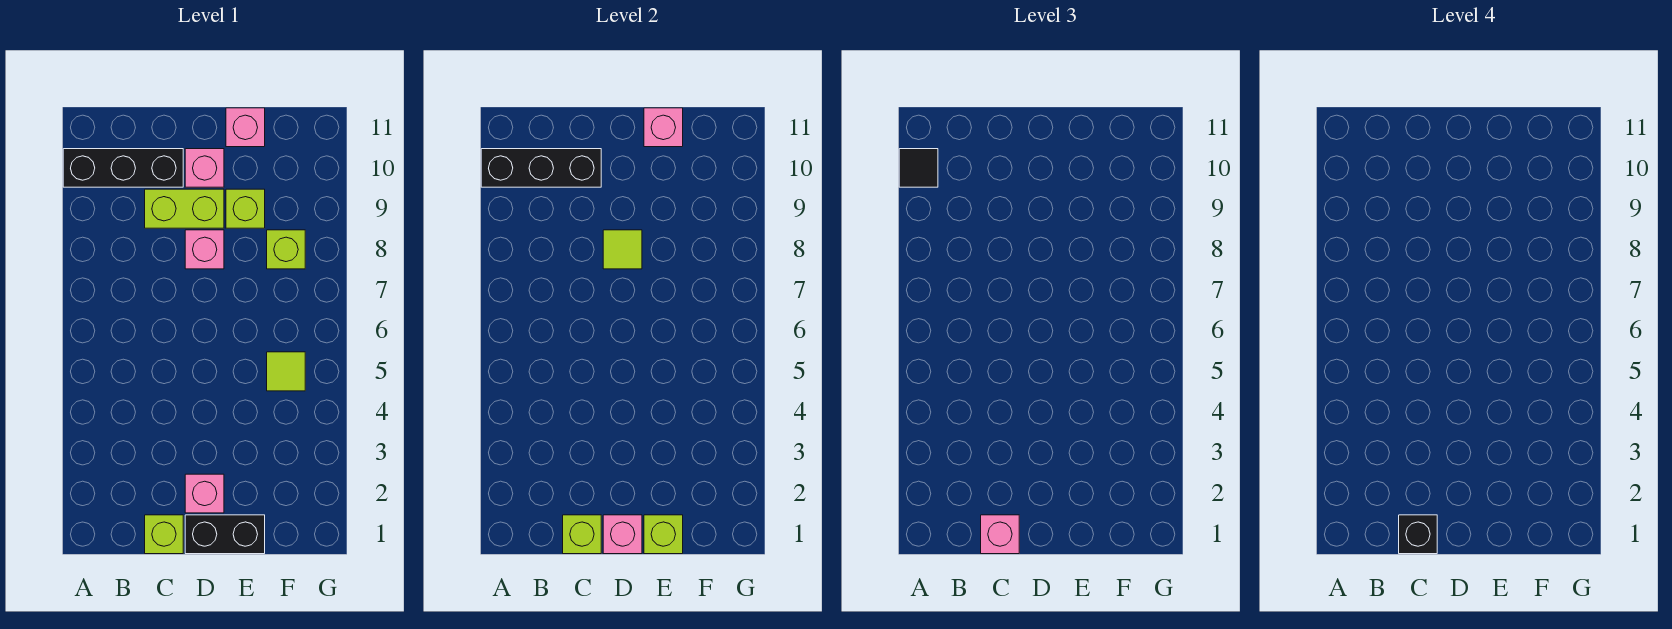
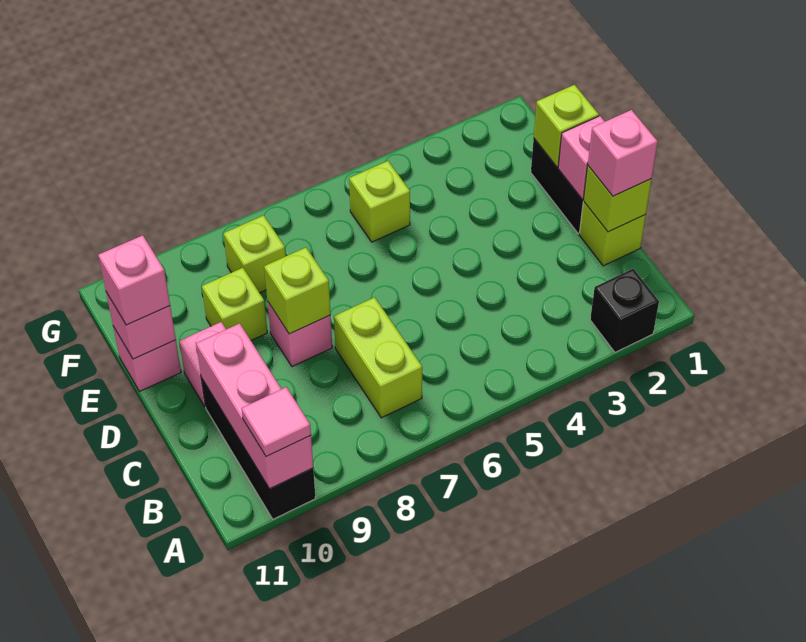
black brick A10:C10 level 2 -> pink brick A10:C10 level 2
black tile A10 level 3 -> pink tile A10 level 3
black brick C1 level 4 -> black brick A2 level 1
lime brick C9:D9 level 1 -> lime brick B7:C7 level 1
pink brick D2 level 1 -> pink brick E11 level 3
lime tile D8 level 2 -> lime brick D8 level 2
lime tile F5 level 1 -> lime brick F5 level 1

